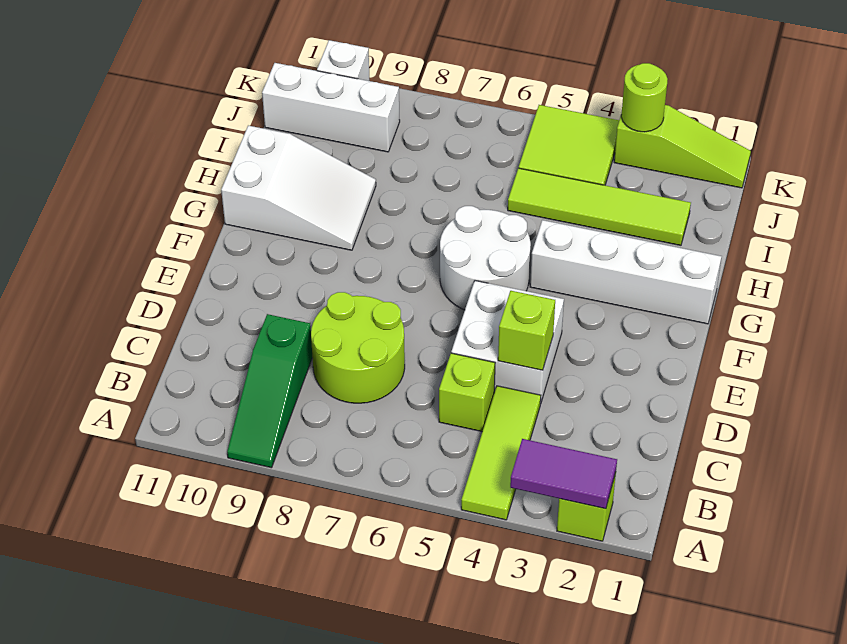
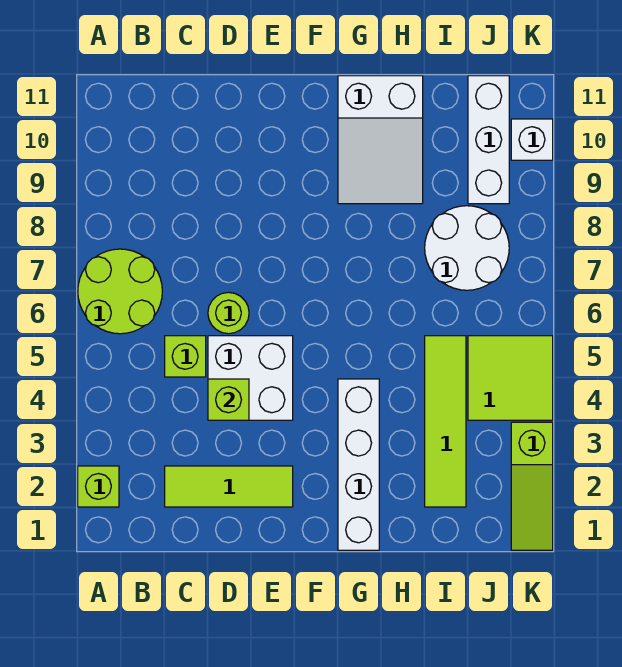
purple tile A2:A3 level 2 -> none
lime tile A4:C4 level 1 -> lime tile C2:E2 level 1
green slope A9:C9 level 1 top C -> none
lime round brick C7:D8 level 1 -> lime round brick A6:B7 level 1
white round brick F5:G6 level 1 -> white round brick I7:J8 level 1
lime round brick K3 level 2 -> lime round brick D6 level 1

